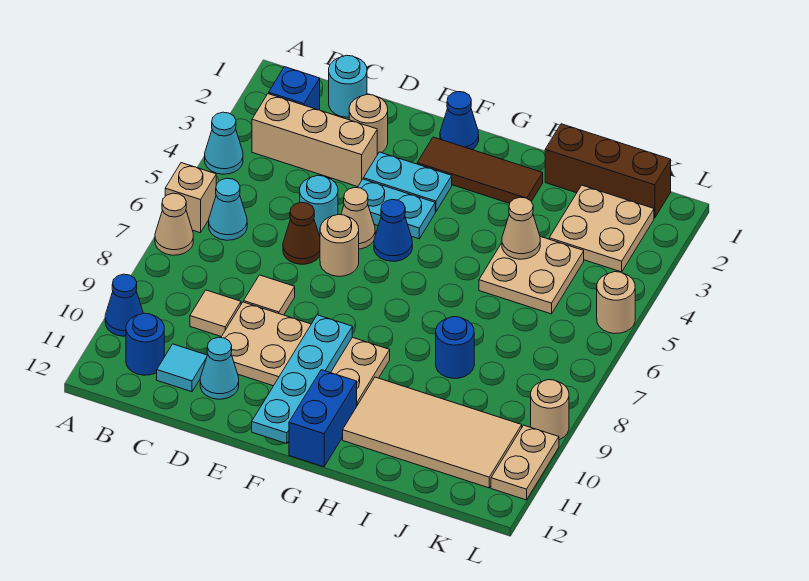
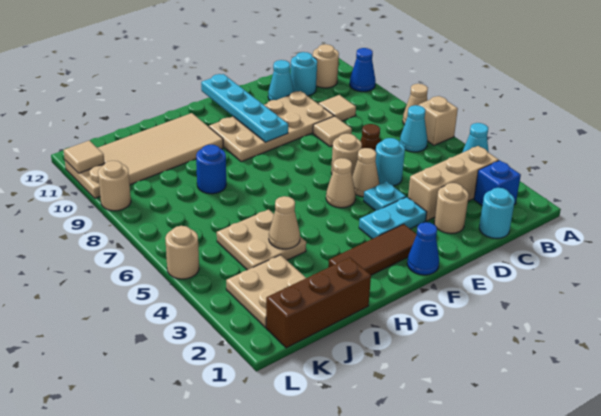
blue round brick B11 level 1 -> tan round brick B11 level 1
cyan tile C11 level 1 -> cyan round brick C11 level 1
cyan plate E4:F4 level 1 -> cyan plate E4 level 1
blue cone F5 level 1 -> tan cone F5 level 1
blue brick G11:G12 level 1 -> none
none -> tan tile L11 level 2

